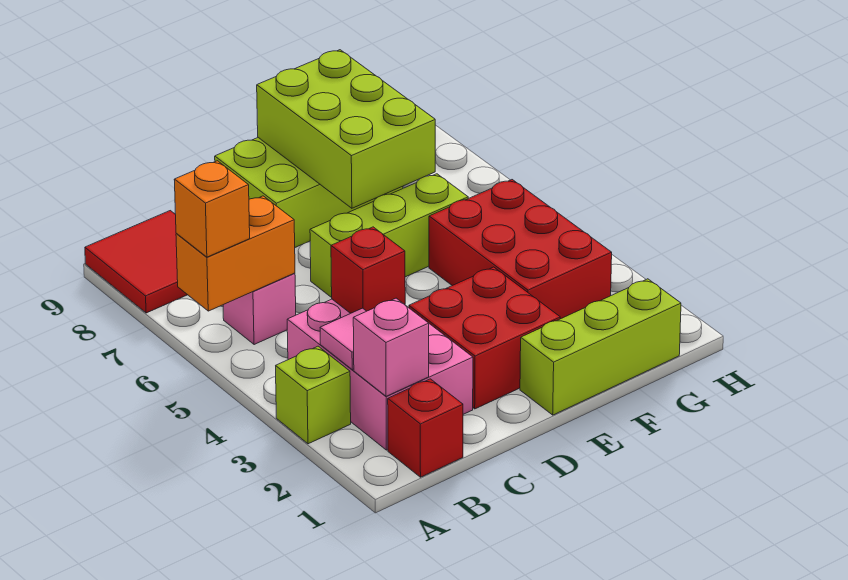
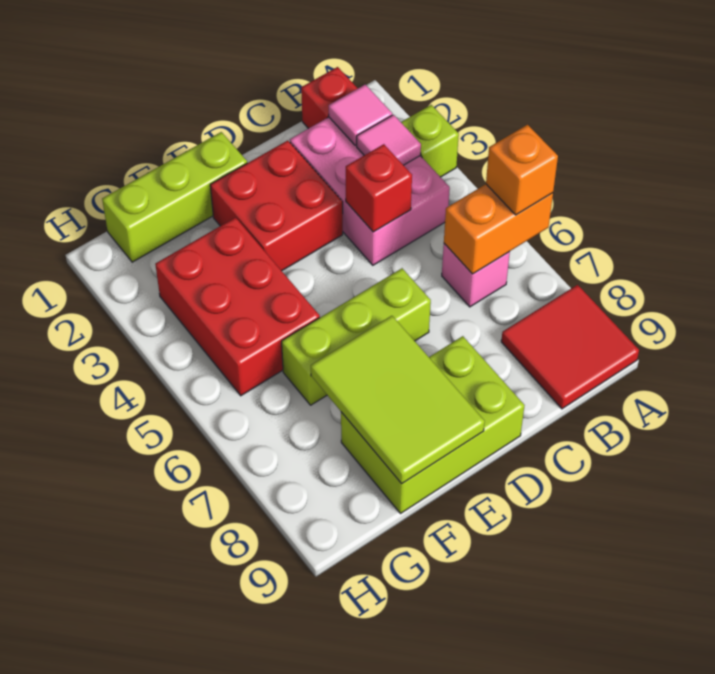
pink brick B2 level 2 -> pink tile B2 level 2
lime brick E7:F9 level 2 -> lime tile E7:F9 level 2

